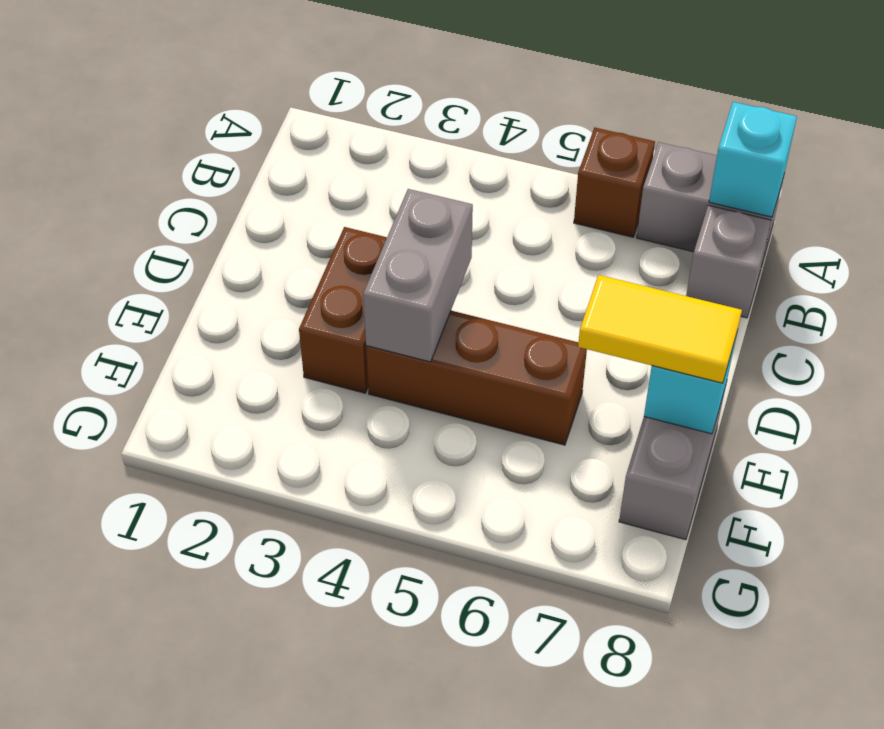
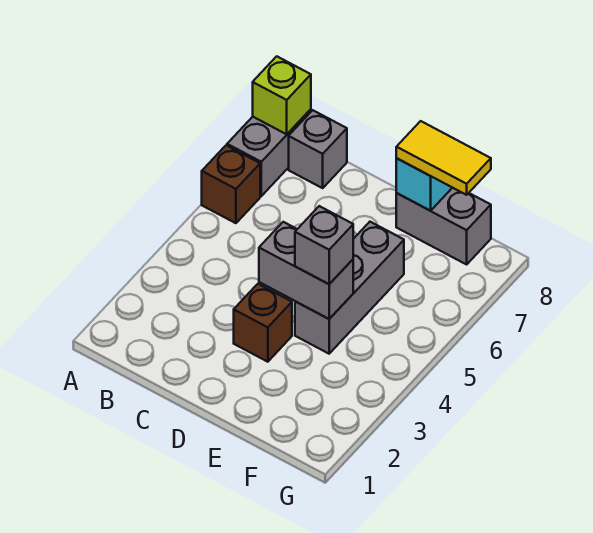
cyan brick A8 level 2 -> lime brick A8 level 2
brown brick D3:E3 level 1 -> brown brick D3 level 1
brown brick E4:E6 level 1 -> grey brick E4:E6 level 1
none -> grey brick E4 level 3
yellow tile E7:E8 level 3 -> yellow tile E8:F8 level 3

